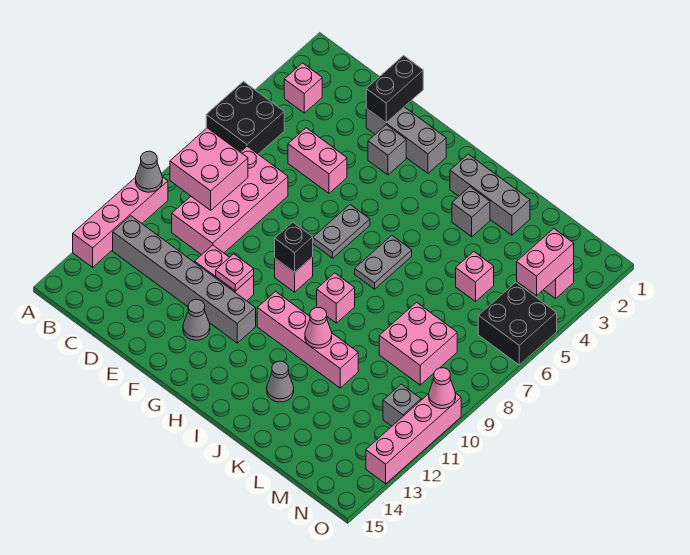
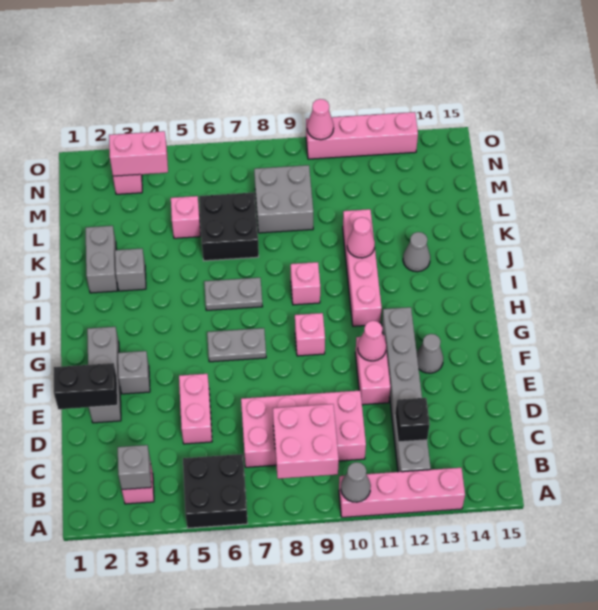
pink plate F11 level 2 -> pink cone F11 level 2
black brick G9 level 2 -> black brick C12 level 2
grey brick I2:K2 level 1 -> grey brick J2:K2 level 1
pink brick L8:M9 level 1 -> grey brick L8:M9 level 1
black brick N5:O6 level 1 -> black brick K6:L7 level 1
grey brick N11 level 1 -> grey brick B3 level 2

